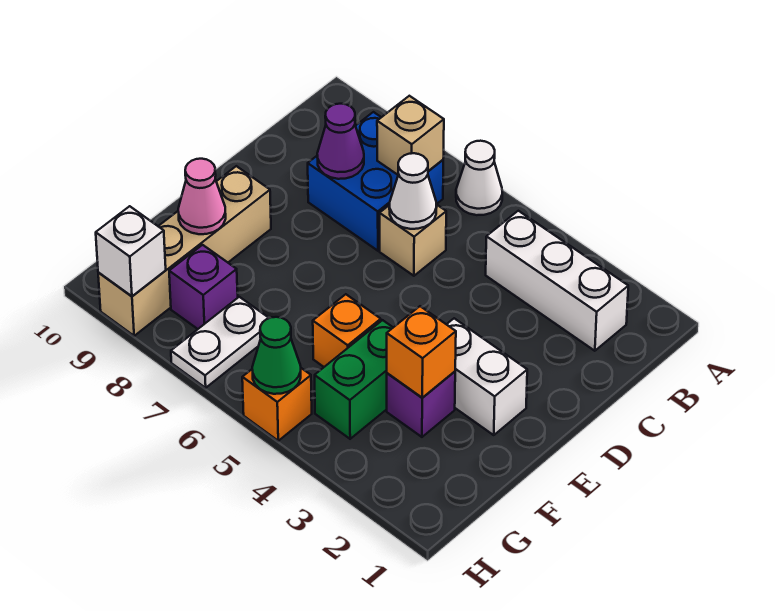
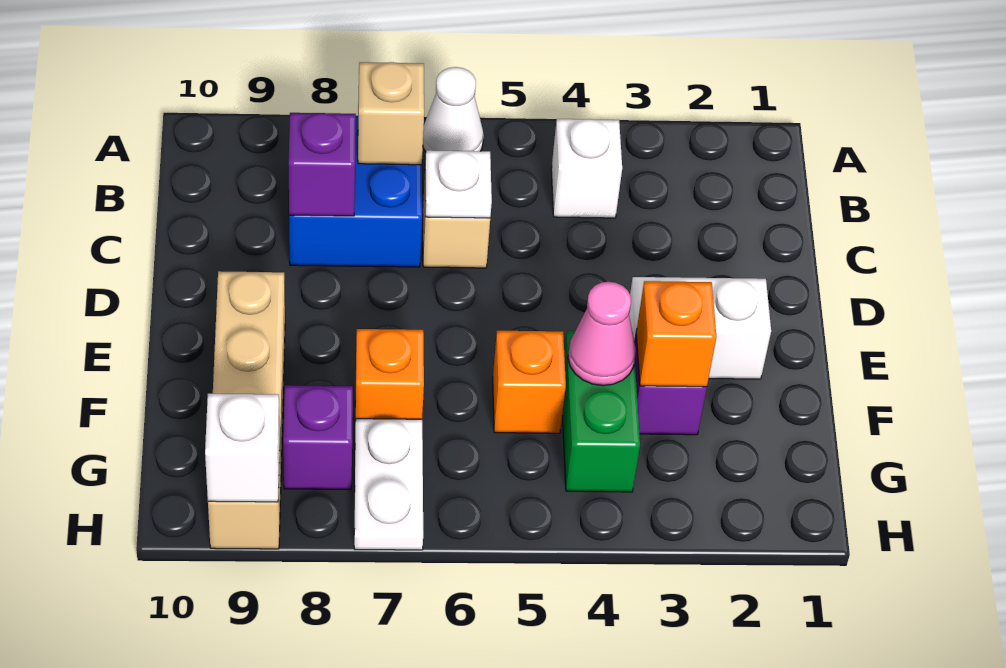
white brick B2:B4 level 1 -> white brick B4 level 1
white cone C6 level 2 -> white plate C6 level 2
purple cone C8 level 2 -> purple brick C8 level 2
pink cone F9 level 2 -> pink cone F4 level 2
orange brick H5 level 1 -> orange brick F7 level 1
green cone H5 level 2 -> none

